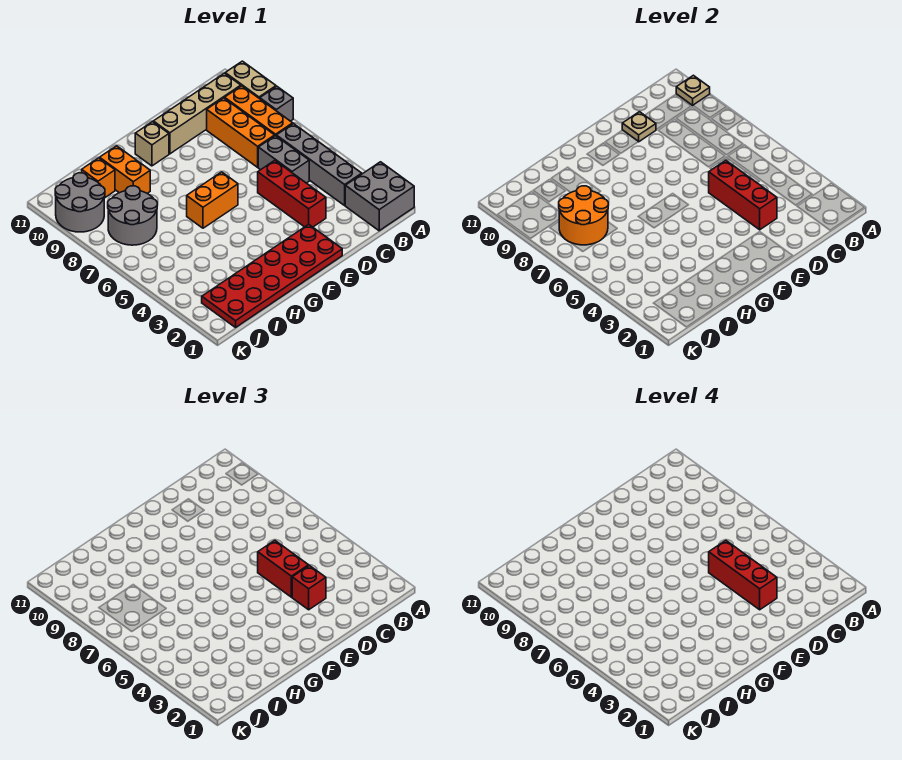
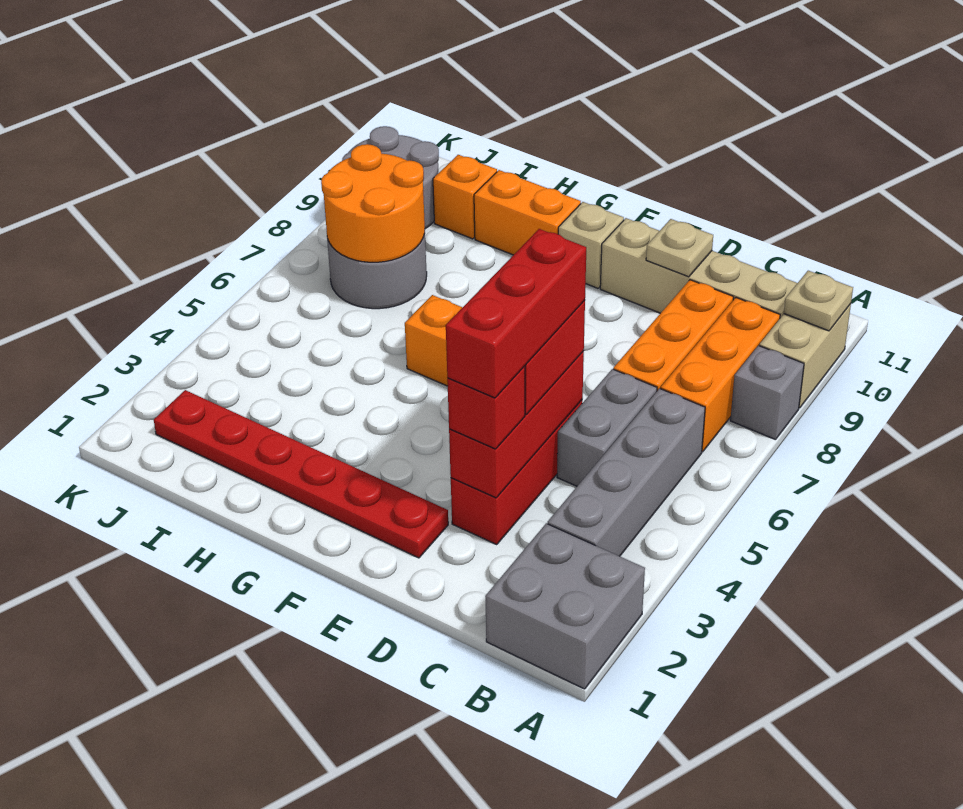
red plate E1:J2 level 1 -> red plate E2:J2 level 1
orange brick H9:H10 level 1 -> orange brick G10:H10 level 1

